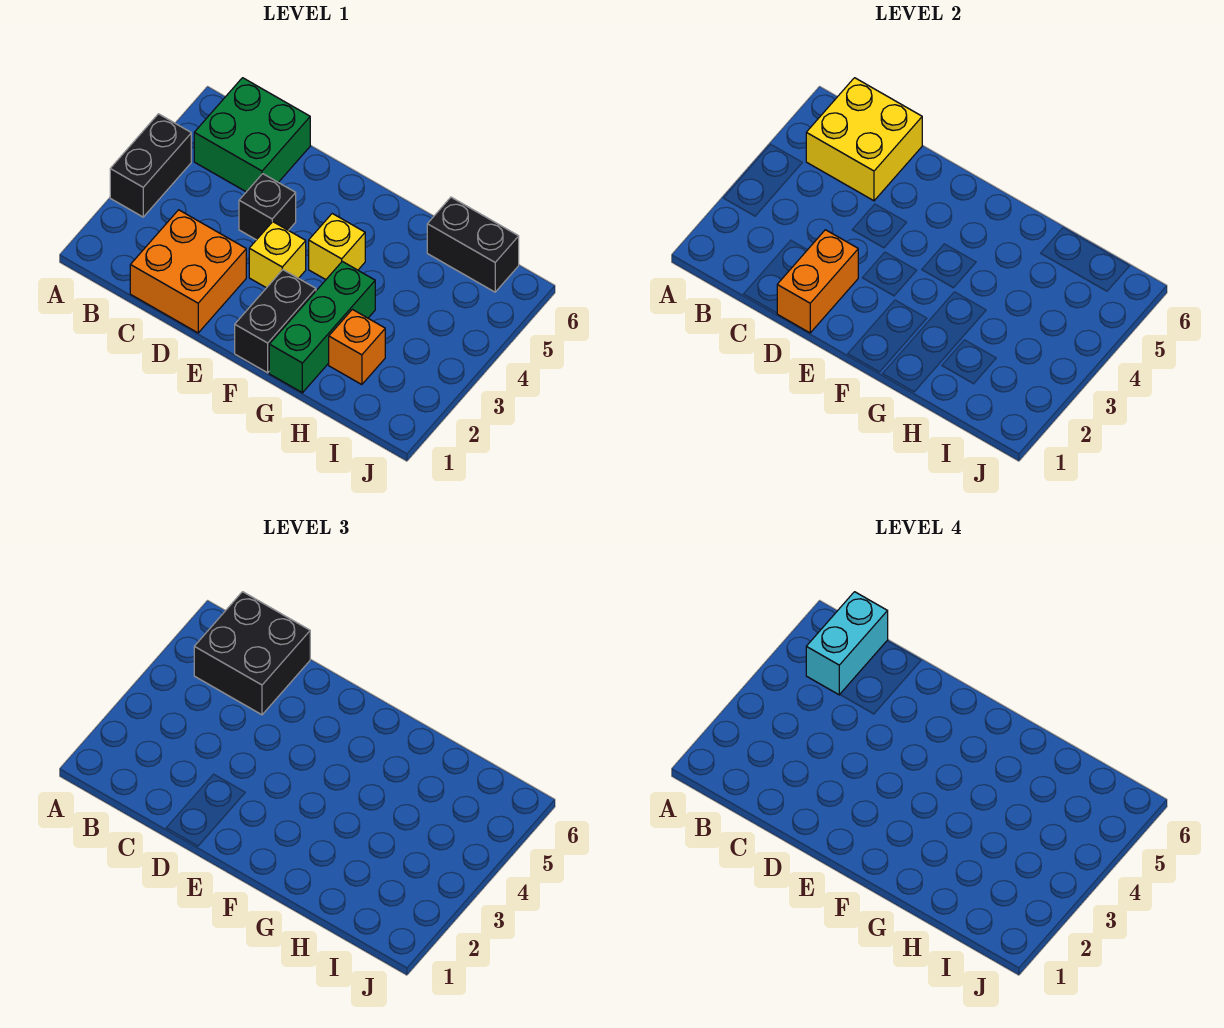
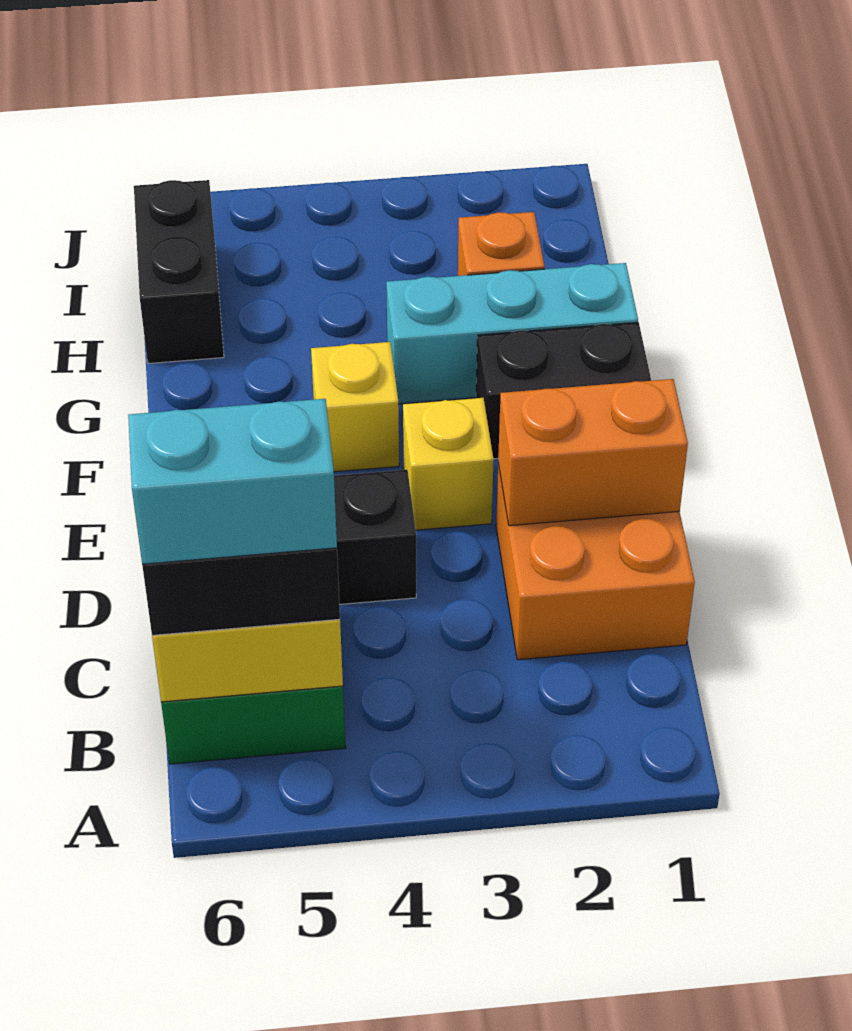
black brick A3:A4 level 1 -> none
green brick G1:G3 level 1 -> cyan brick G1:G3 level 1

